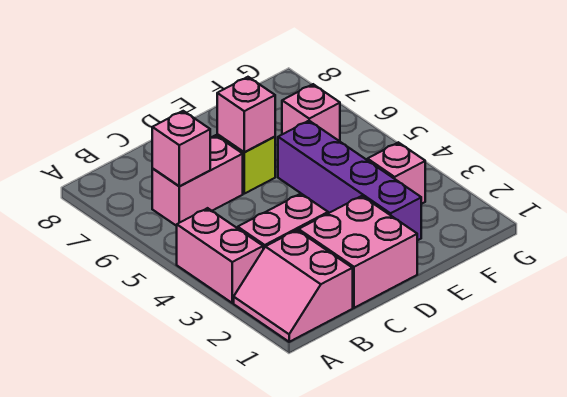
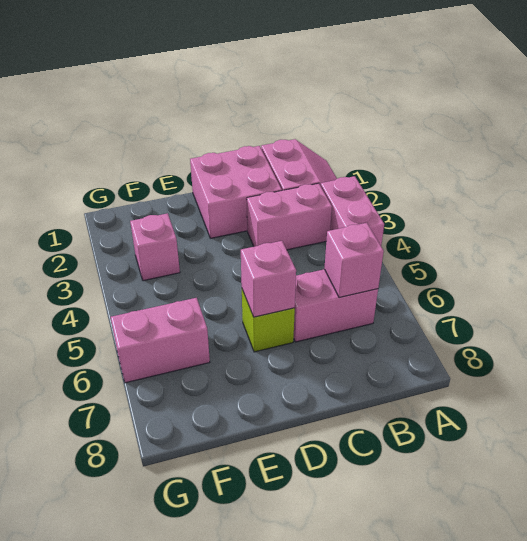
purple brick E2:E5 level 1 -> none
pink brick F6 level 1 -> pink brick F6:G6 level 1

